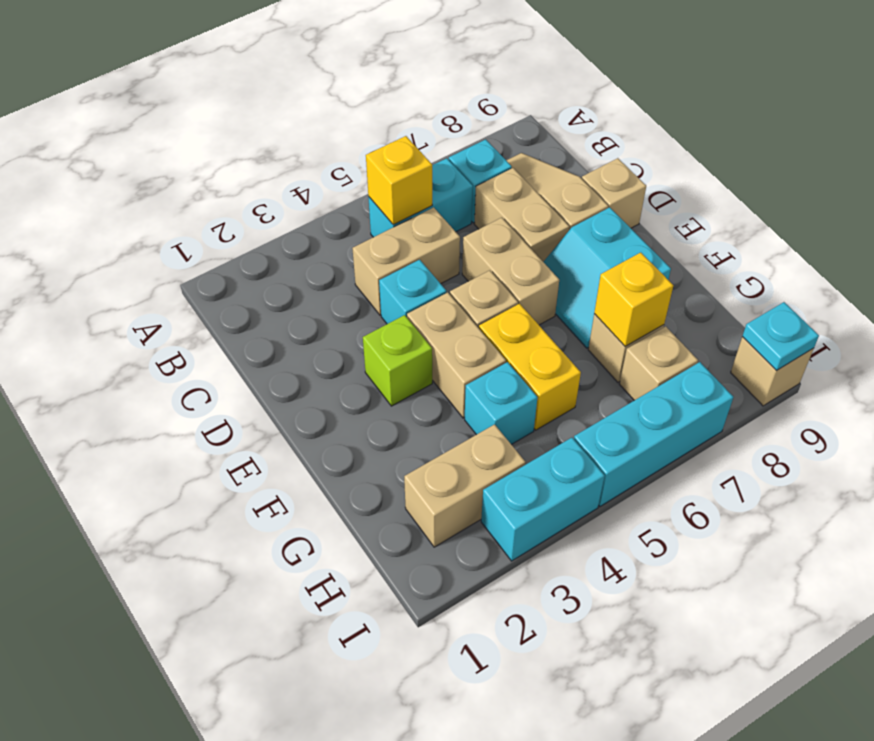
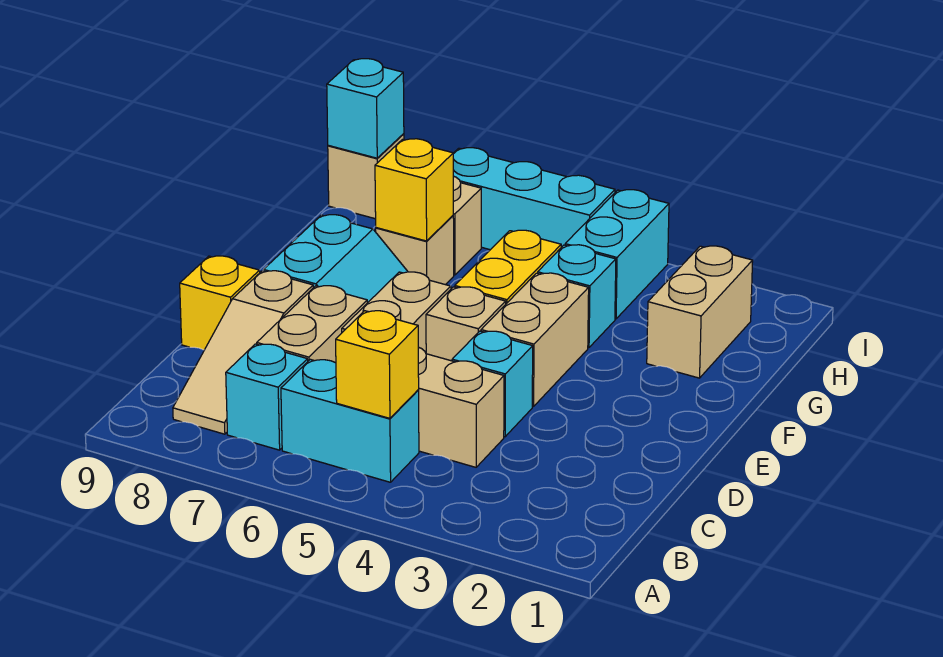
tan brick D9 level 1 -> yellow brick D9 level 1
lime brick E3 level 1 -> none
tan brick H2:H3 level 1 -> tan brick G2:H2 level 1
cyan brick I3:I4 level 1 -> cyan brick H4:I4 level 1
cyan plate I9 level 2 -> cyan brick I9 level 2

